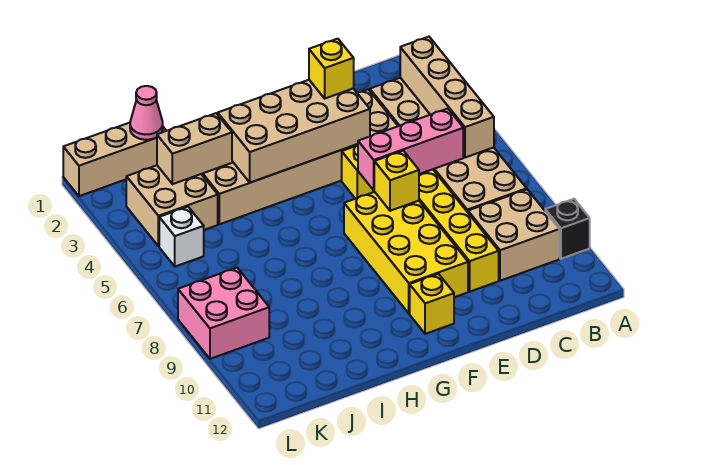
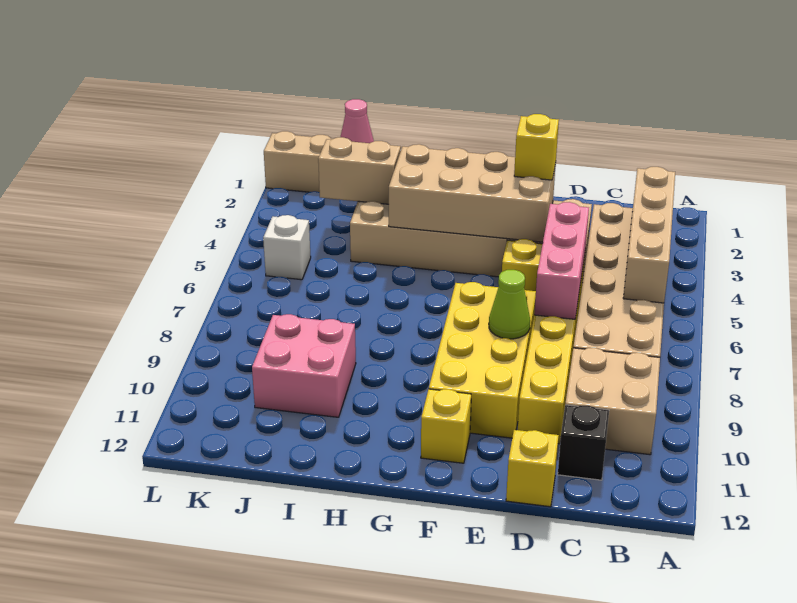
black brick A10 level 1 -> black brick C11 level 1
pink brick C6:E6 level 2 -> pink brick D5:D7 level 2
yellow brick E7 level 2 -> yellow brick D12 level 1
none -> lime cone E8 level 2
tan brick J3:K4 level 1 -> none
pink brick K8:L9 level 1 -> pink brick I9:J10 level 1

